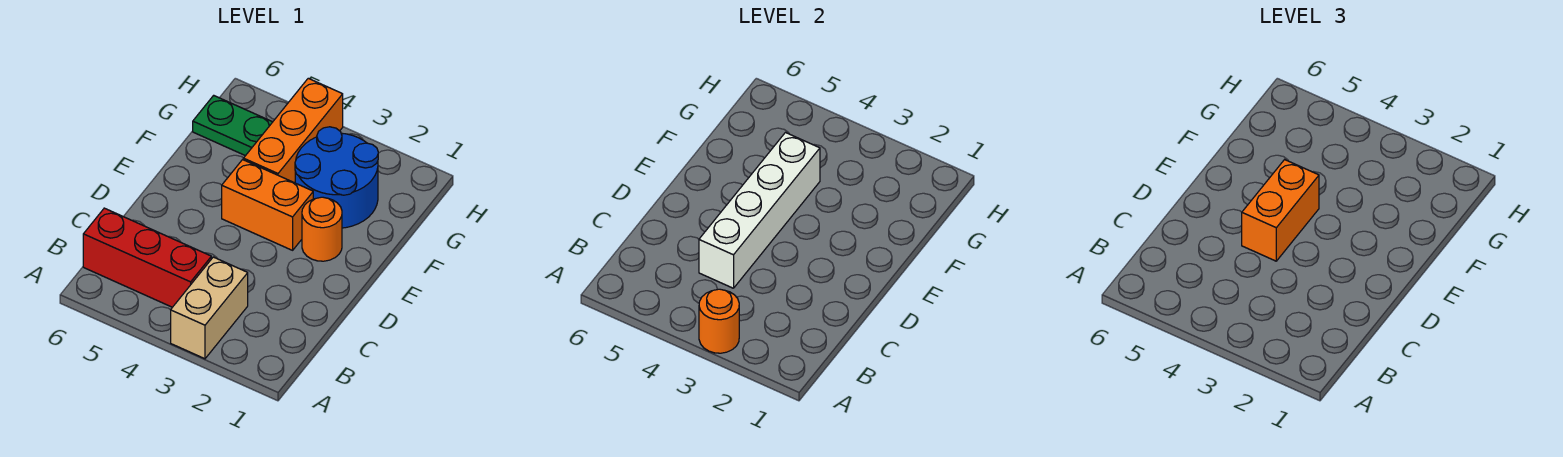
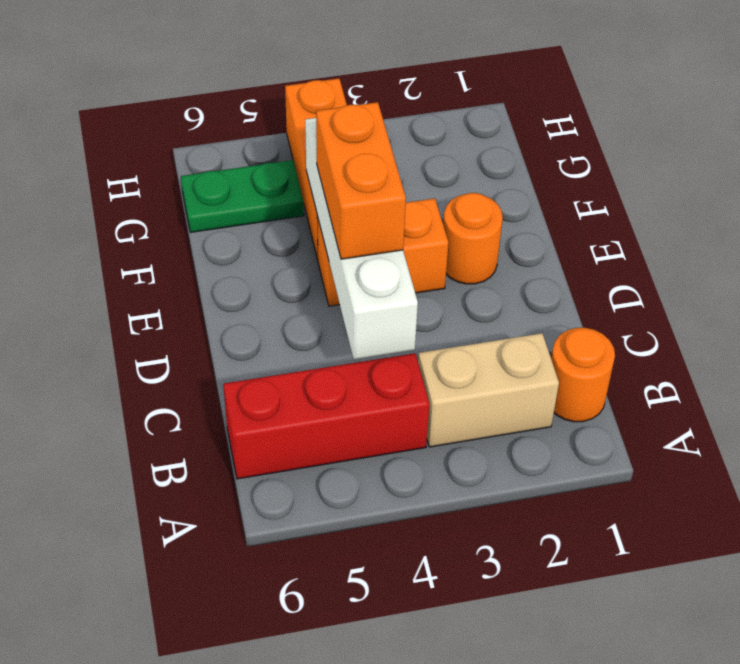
tan brick A3:B3 level 1 -> tan brick B2:B3 level 1
orange round brick A3 level 2 -> orange round brick B1 level 1
blue round brick F2:G3 level 1 -> none

